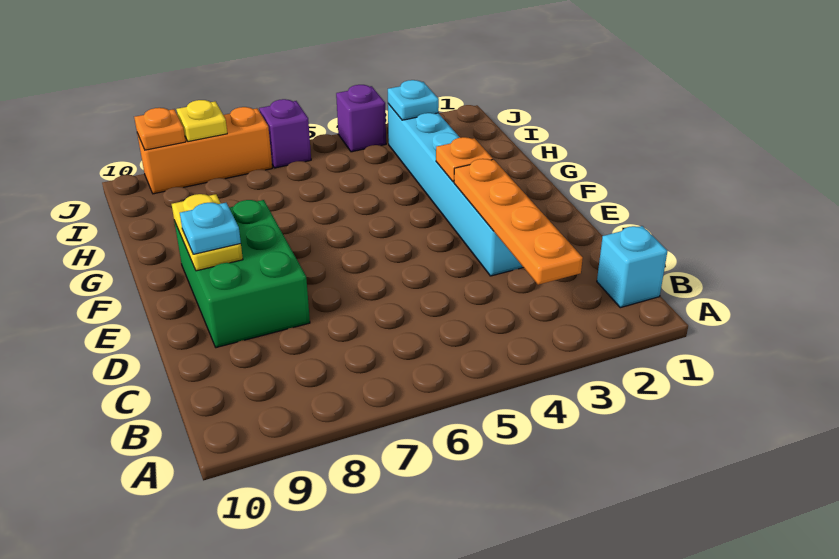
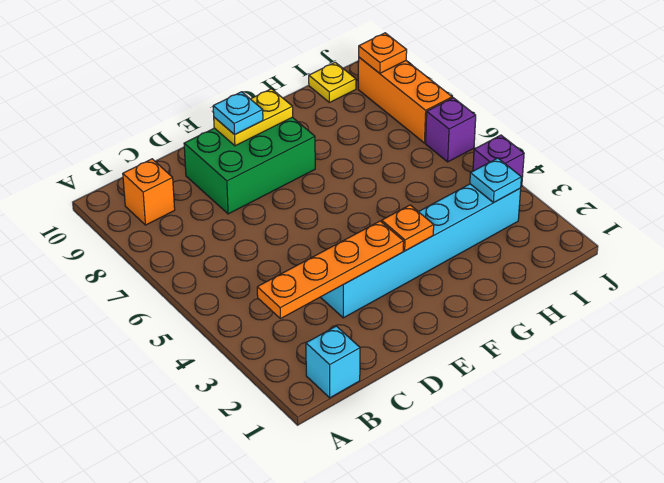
none -> orange brick B9 level 1
yellow plate J8 level 2 -> yellow plate I10 level 1

